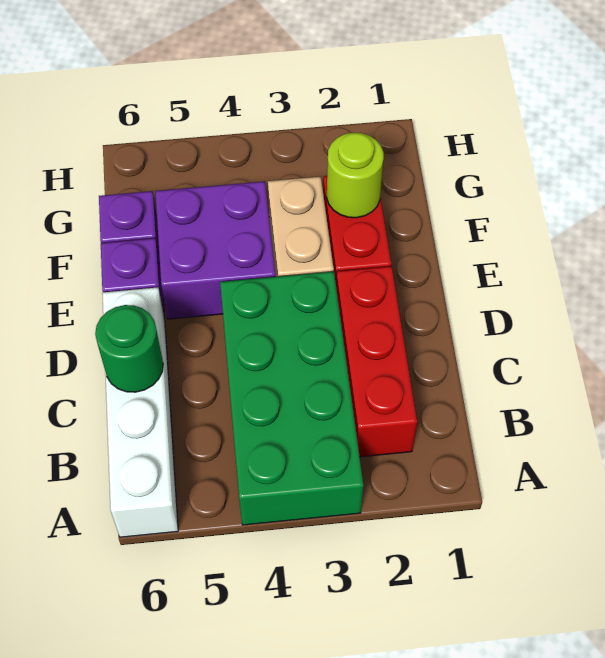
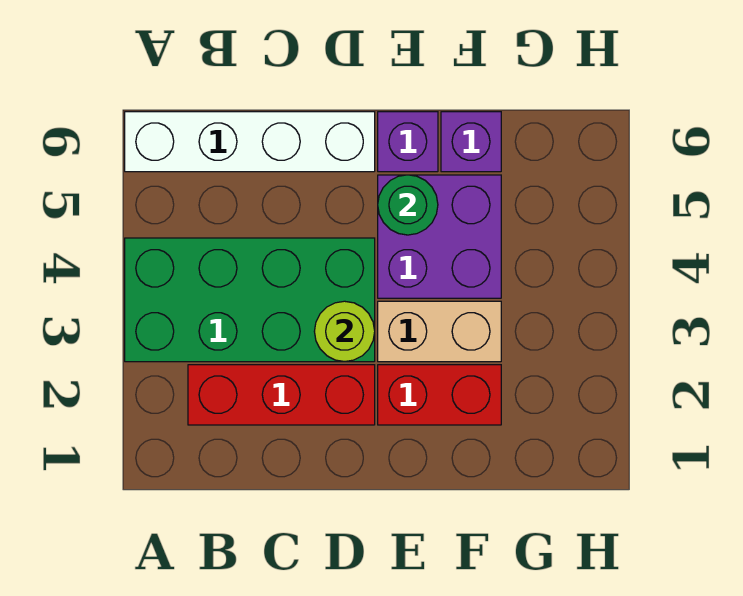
green round brick C6 level 2 -> green round brick E5 level 2
lime round brick F2 level 2 -> lime round brick D3 level 2

